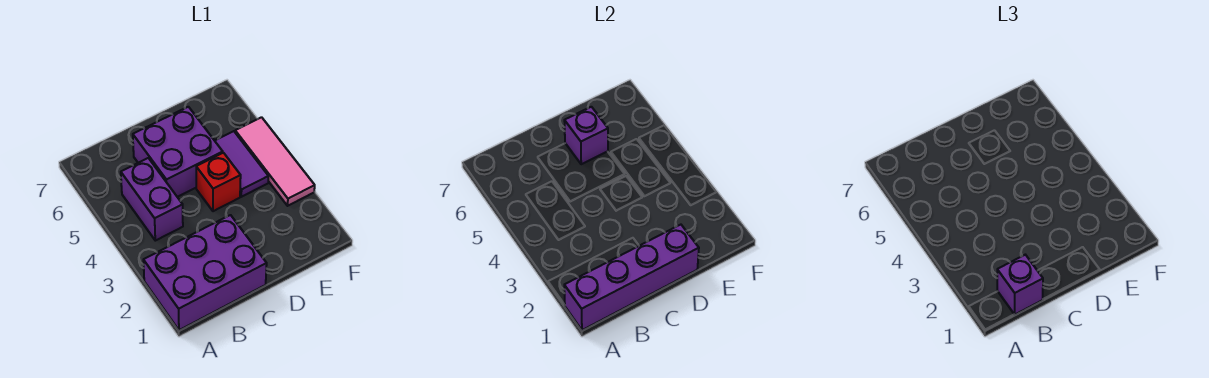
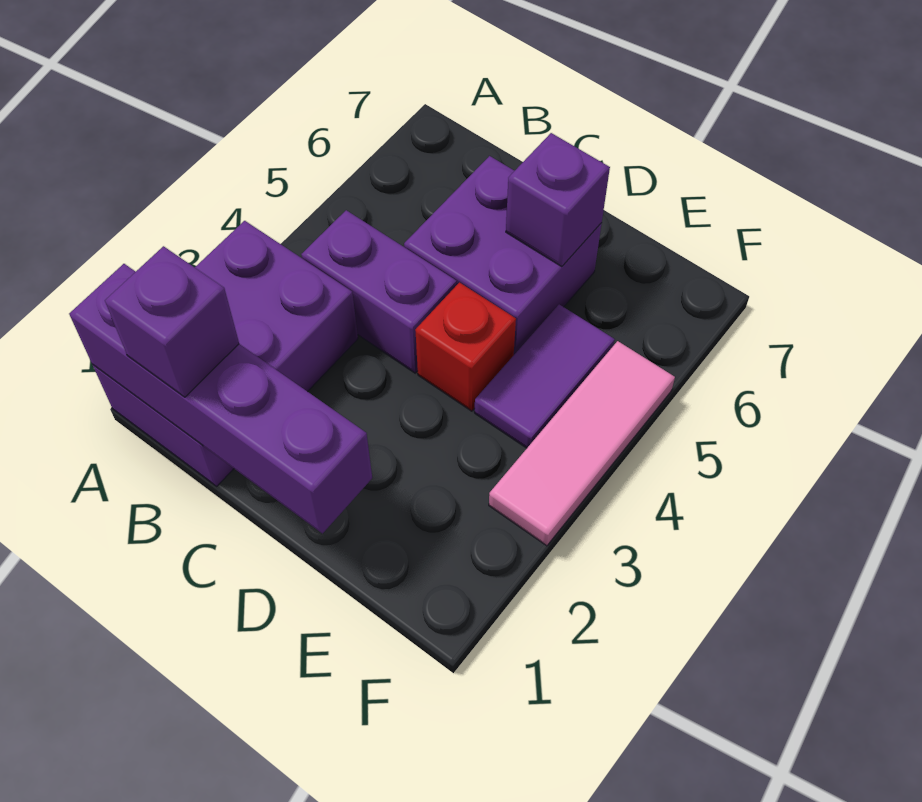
purple brick A1:C2 level 1 -> purple brick A1:B3 level 1
purple brick B4:B5 level 1 -> purple brick B4:C4 level 1

